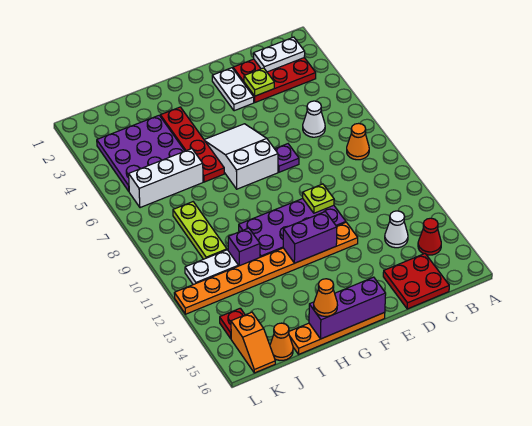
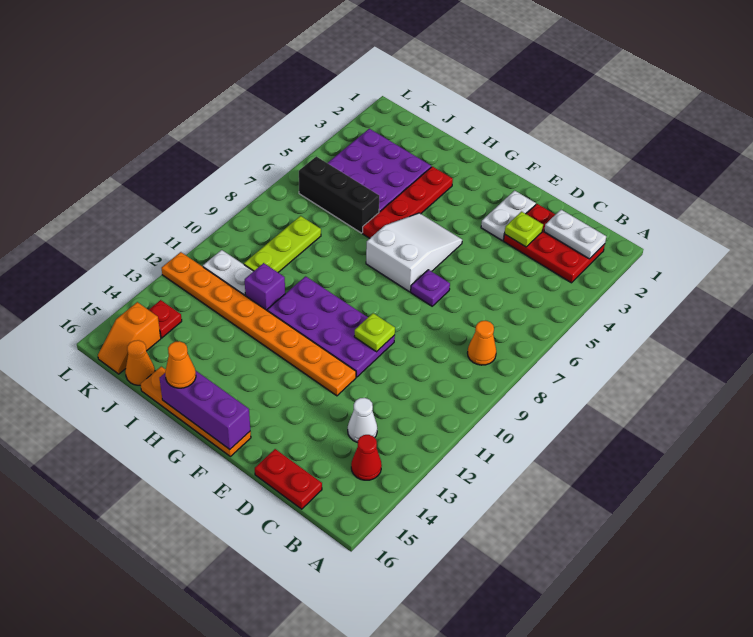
white cone C6 level 1 -> none
red plate C15:D16 level 1 -> red plate C16:D16 level 1
purple brick F12:G12 level 2 -> none
white brick I6:K6 level 1 -> black brick I6:K6 level 1

